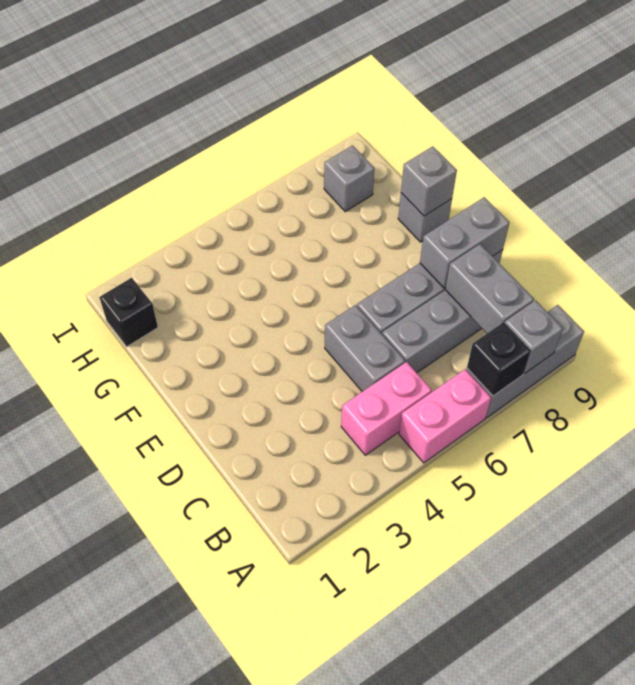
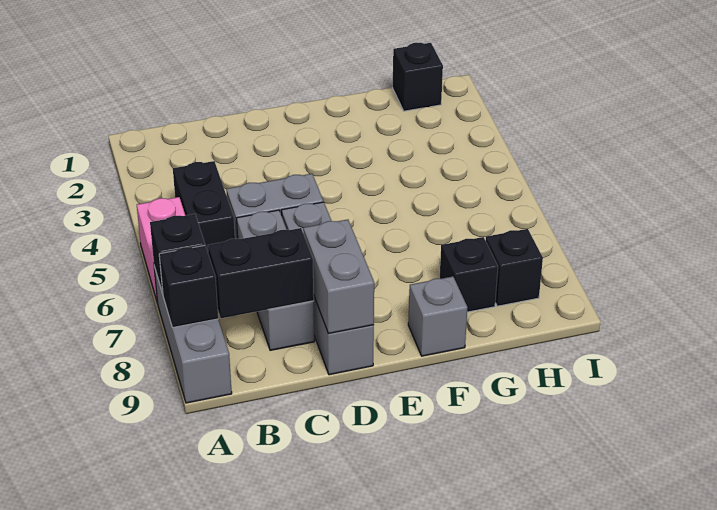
grey brick A8 level 2 -> black brick A8 level 2
pink brick B4:B5 level 1 -> black brick B4:B5 level 1
grey brick B8:C8 level 2 -> black brick B8:C8 level 2
grey brick F9 level 2 -> none
none -> black brick G8 level 1
grey brick H8 level 1 -> black brick H8 level 1

